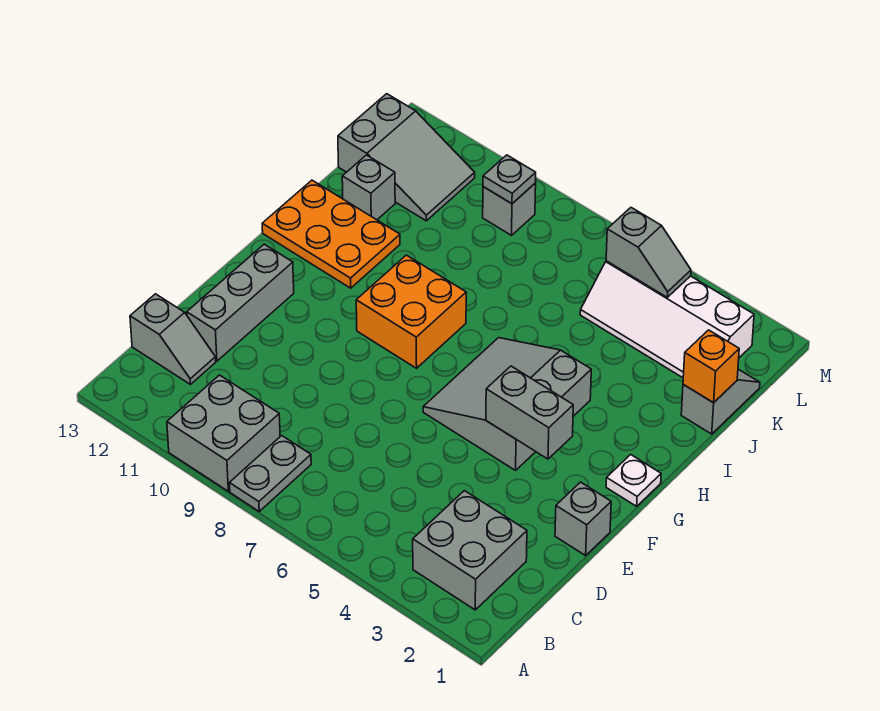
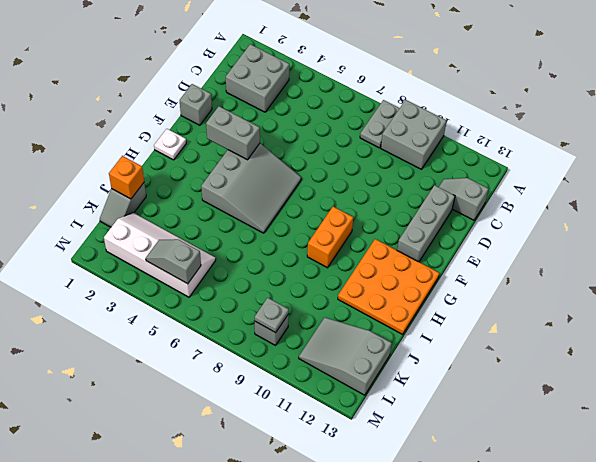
orange brick G8:H9 level 1 -> orange brick G9:H9 level 1
orange plate H11:I13 level 1 -> orange plate G11:I13 level 1
grey brick J12 level 1 -> none

